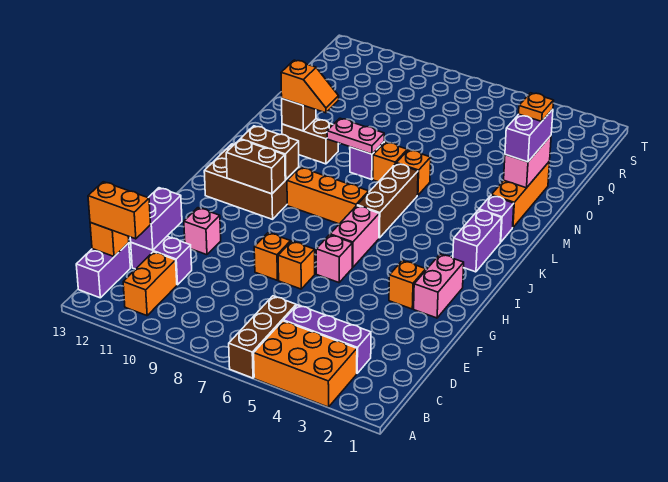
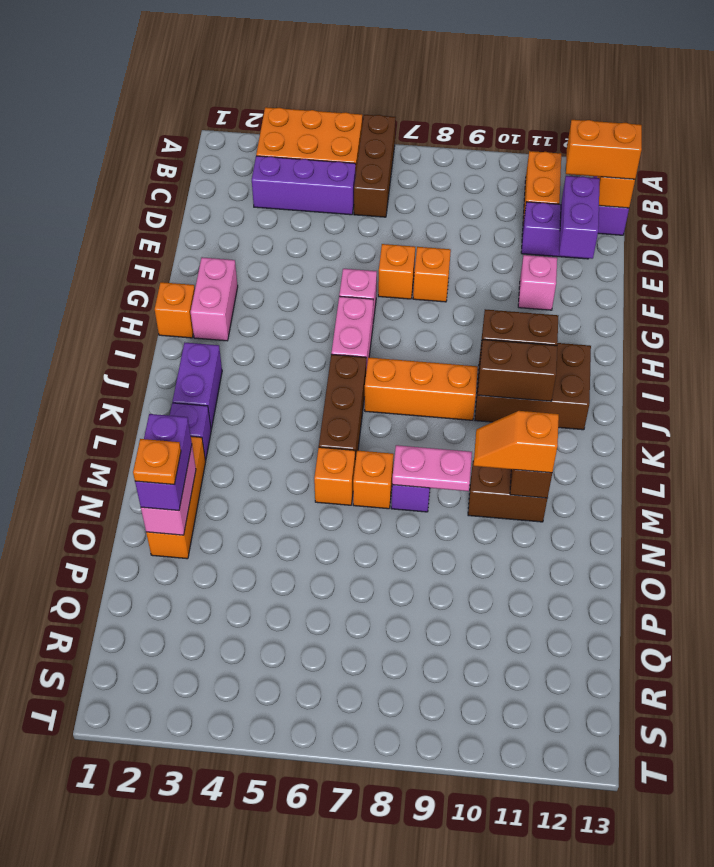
orange brick G3 level 1 -> orange brick H1 level 1

